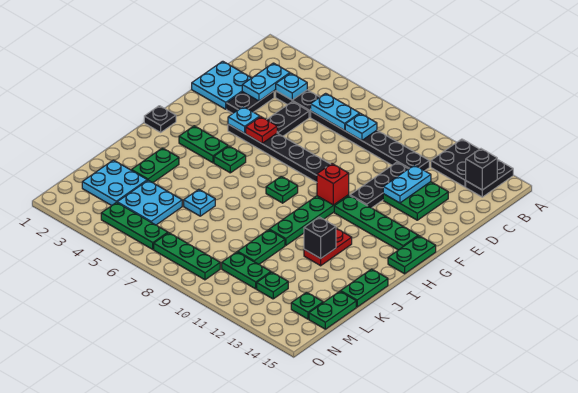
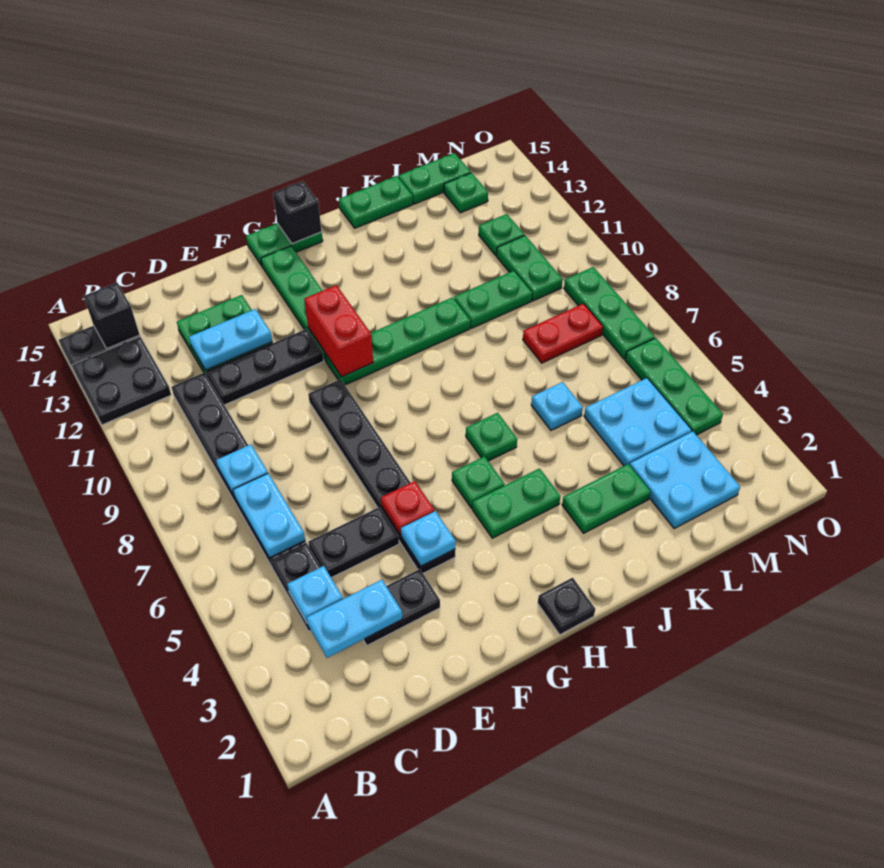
cyan plate D1:E2 level 1 -> none
red brick G10 level 2 -> red brick G10:G11 level 2
green plate H3:H4 level 1 -> green plate H4:I4 level 1
green plate H8 level 1 -> green plate I6 level 1
red plate I12:J12 level 1 -> red plate L8:M8 level 1
black brick J12 level 2 -> black brick H15 level 2

